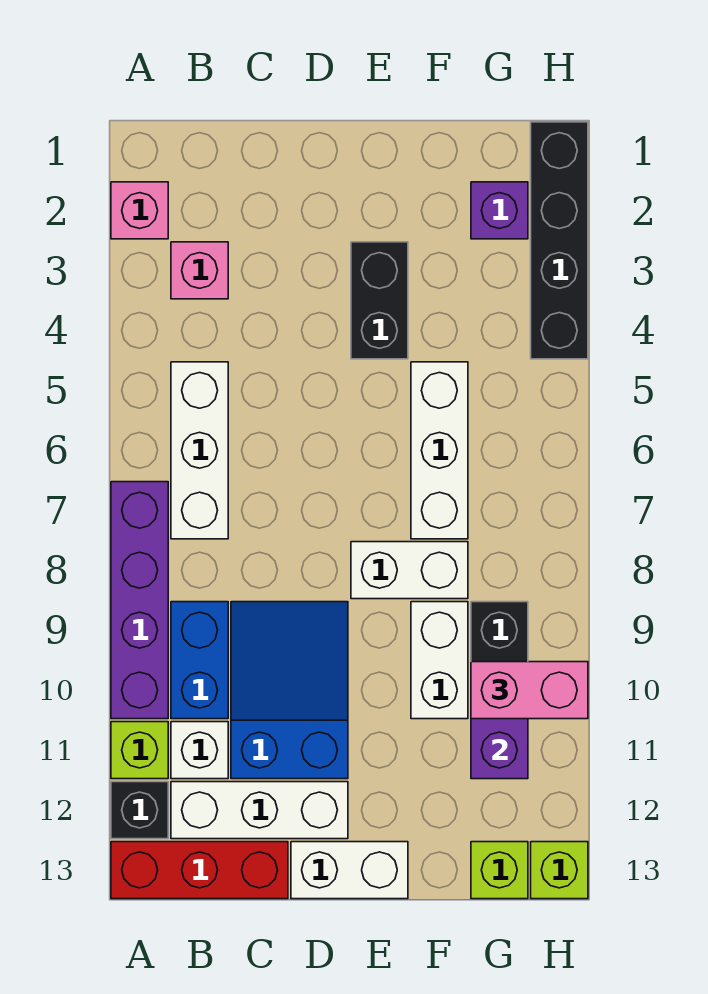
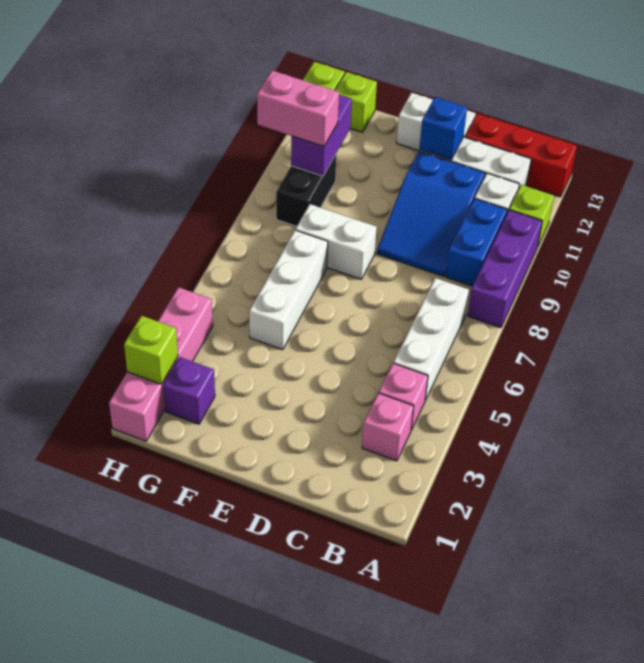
pink brick A2 level 1 -> pink brick B4 level 1
purple brick A7:A10 level 1 -> purple brick A8:A10 level 1
black brick A12 level 1 -> none
none -> blue brick D12 level 2
black brick E3:E4 level 1 -> none
white brick F9:F10 level 1 -> none
black brick H1:H4 level 1 -> pink brick H1:H4 level 1
none -> lime brick H2 level 2

